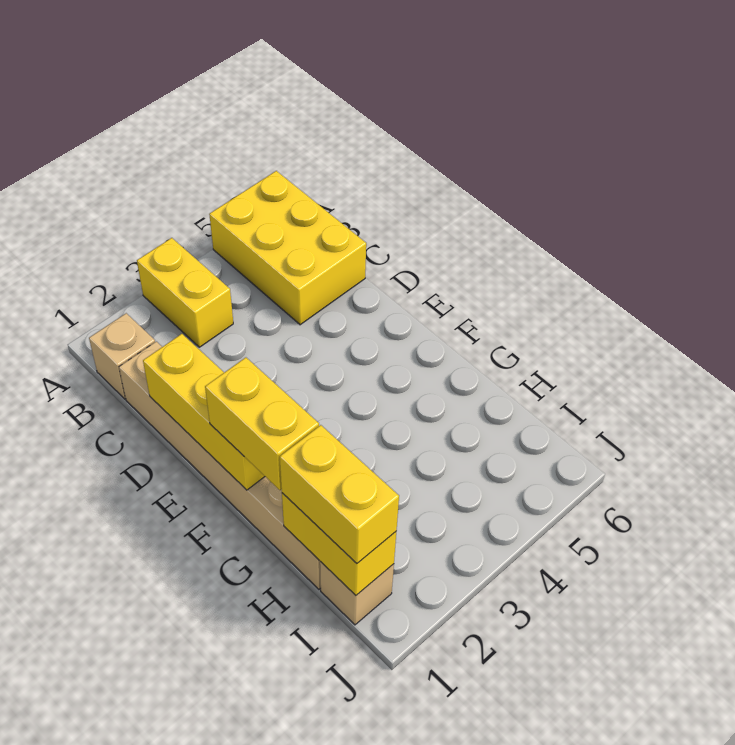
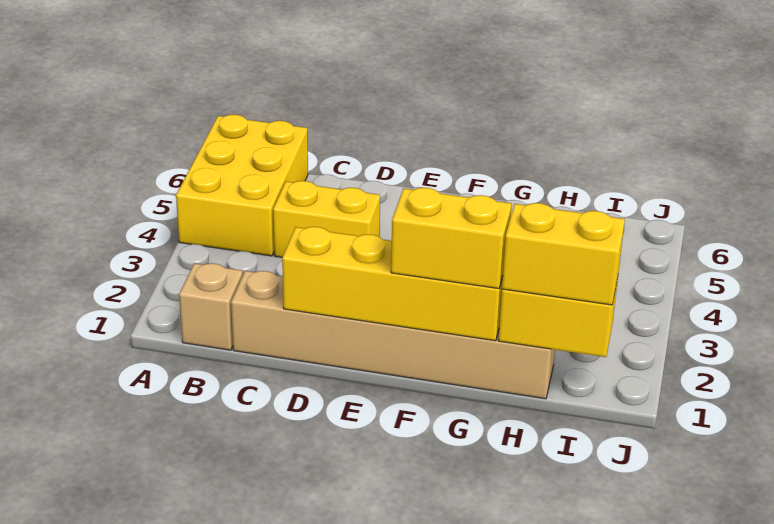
yellow brick A3:B3 level 1 -> yellow brick C4:D4 level 1
yellow brick A5:C6 level 1 -> yellow brick A4:B6 level 1
yellow brick D1:F1 level 2 -> yellow brick D1:G1 level 2
tan brick I1 level 1 -> none

